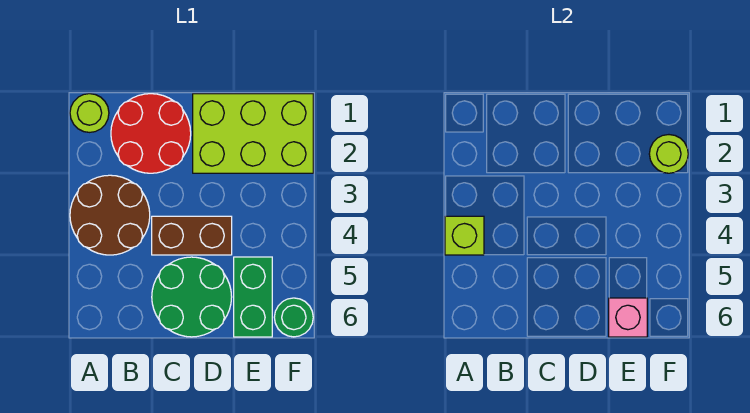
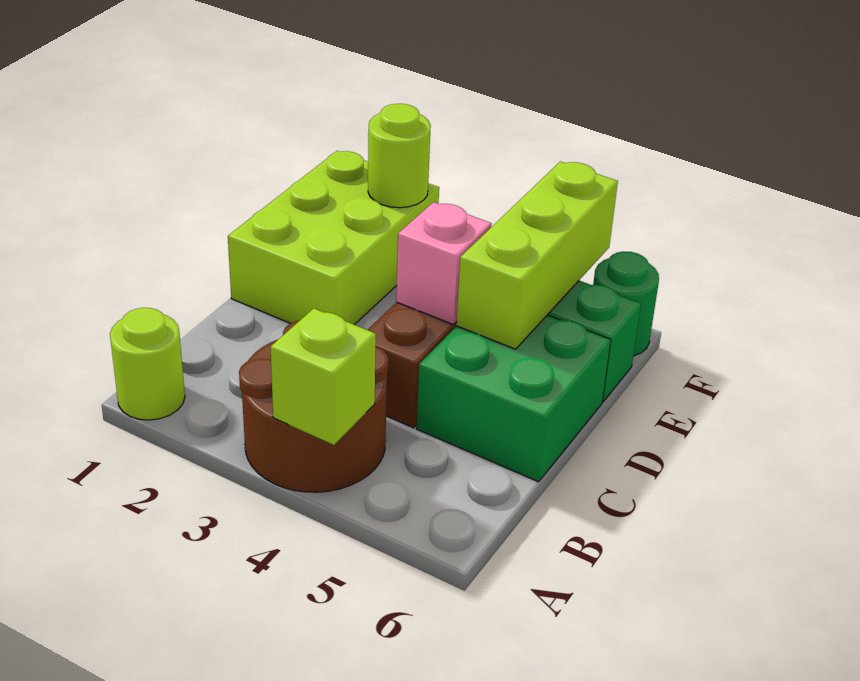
red round brick B1:C2 level 1 -> none
green round brick C5:D6 level 1 -> green brick C5:D6 level 1
none -> lime brick D5:F5 level 2
pink brick E6 level 2 -> pink brick D4 level 2

